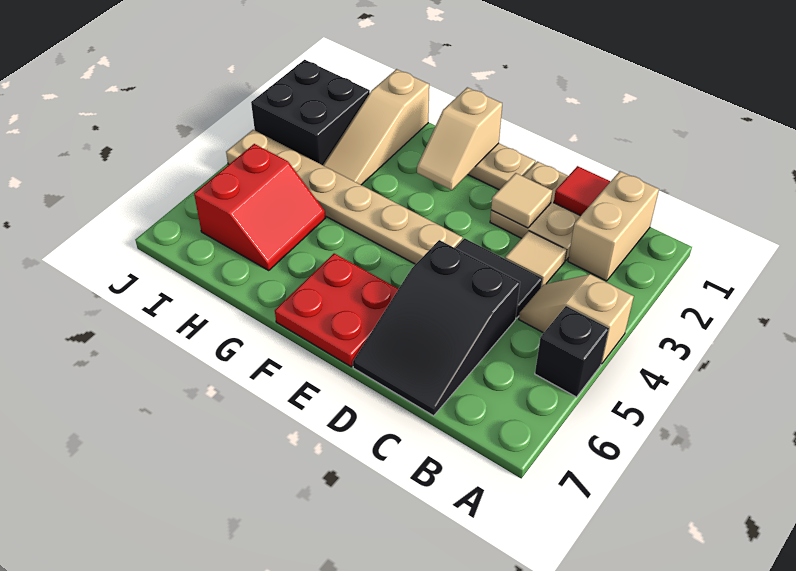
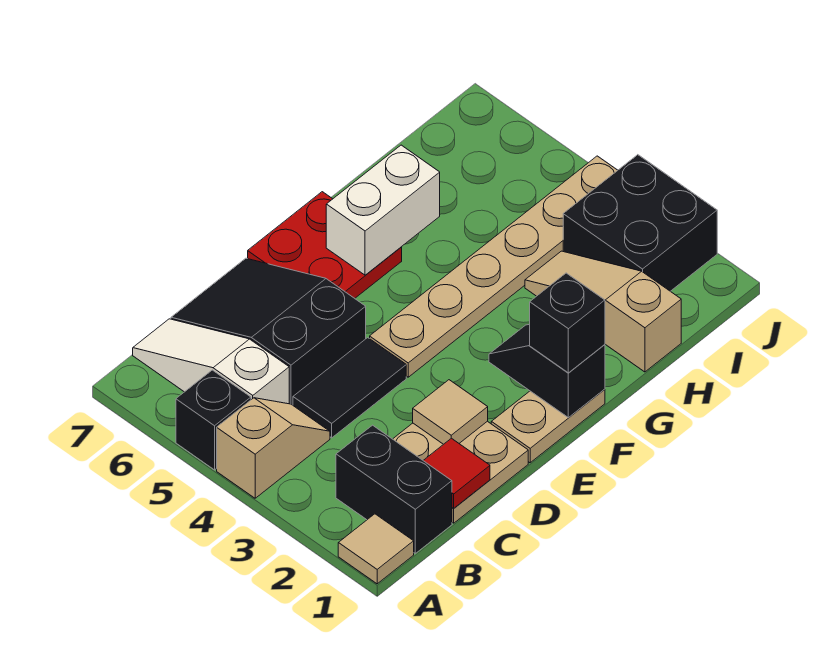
tan brick B1:B2 level 1 -> black brick B1:B2 level 1
none -> white slope B5:B7 level 1 top 5
tan tile C3 level 1 -> tan tile A1 level 1
tan slope F1:F2 level 2 top 1 -> black slope F1:F2 level 2 top 1
none -> black brick F1 level 3
none -> white brick F6:G6 level 2
red slope H5:I6 level 1 top I -> none

